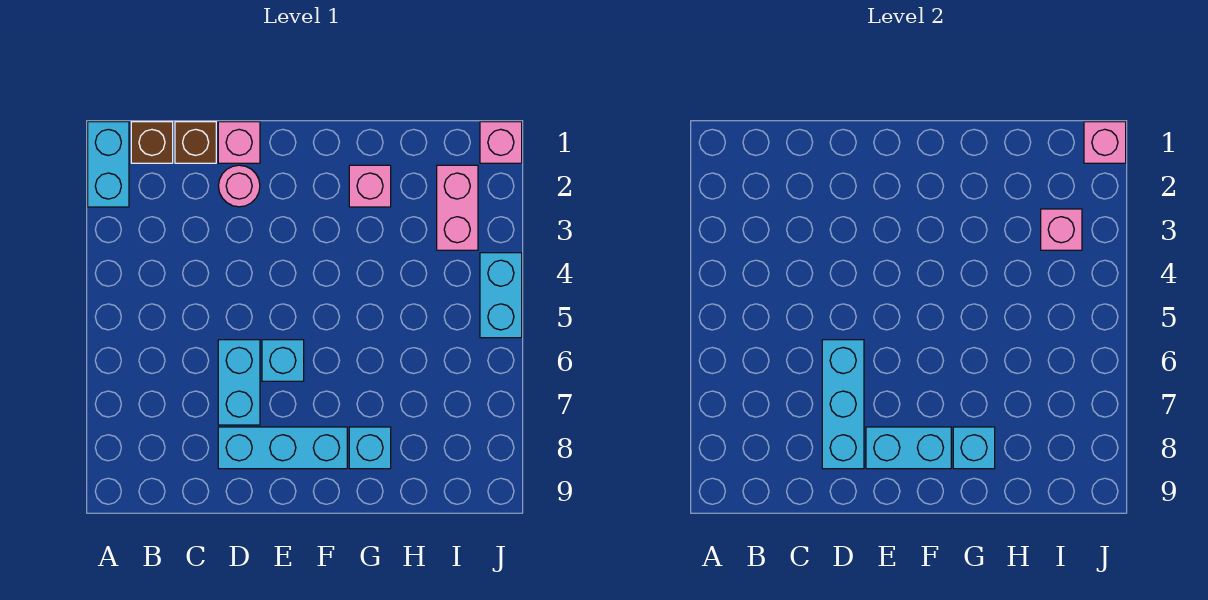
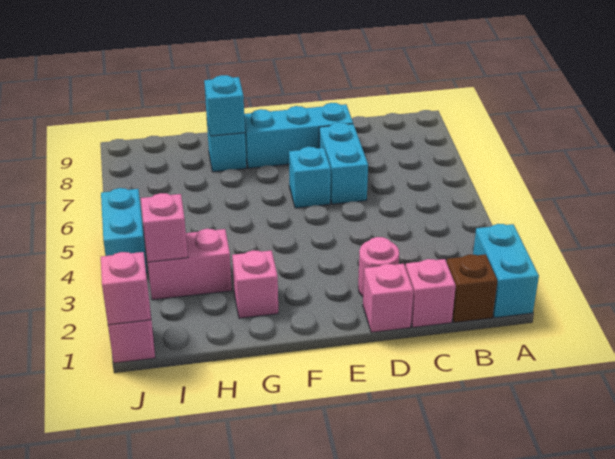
brown brick C1 level 1 -> pink brick C1 level 1
cyan brick D6:D8 level 2 -> none
cyan brick E8:F8 level 2 -> none
pink brick I2:I3 level 1 -> pink brick H3:I3 level 1

